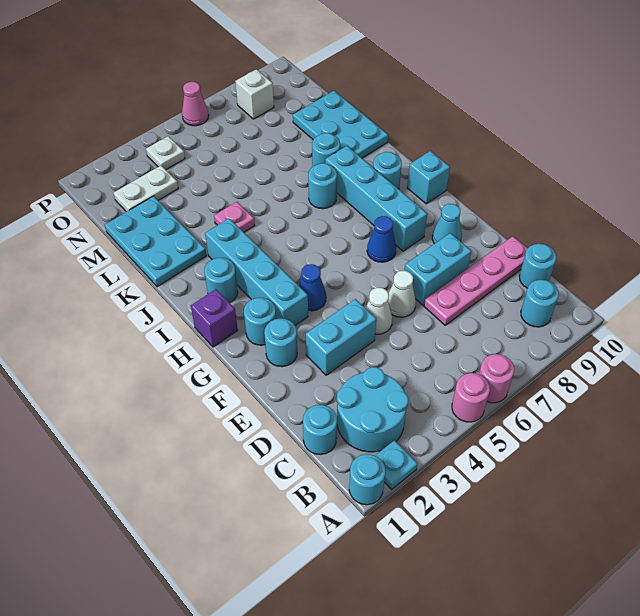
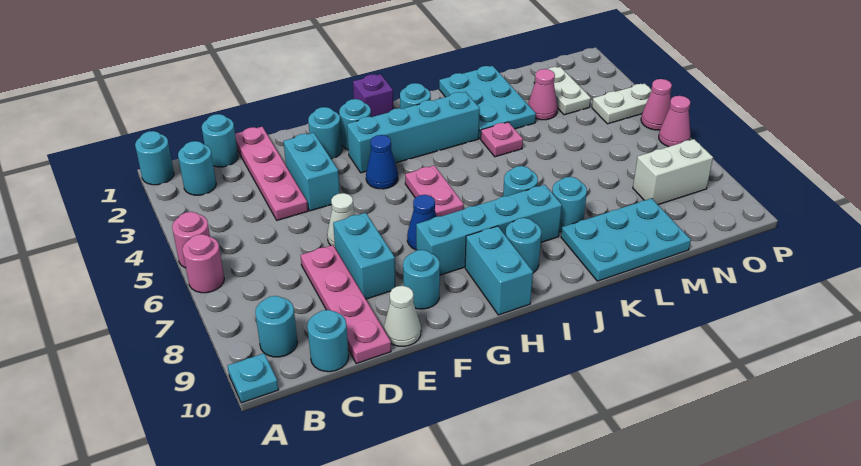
cyan plate A2 level 1 -> cyan plate A10 level 1
cyan round brick B2:C3 level 1 -> cyan round brick B2 level 1
none -> pink plate D1:D4 level 1
white cone E5 level 1 -> white cone E10 level 1
cyan cone F9 level 1 -> cyan round brick F9 level 1
none -> pink plate H5:H6 level 1
cyan brick H10 level 1 -> cyan brick H9:H10 level 1
cyan plate K1:M2 level 1 -> cyan plate K1:L3 level 1
none -> pink cone M3 level 1
white plate O4 level 1 -> white plate O4:P4 level 1
white brick O8 level 1 -> white brick N8:O8 level 1
none -> pink cone P5 level 1

